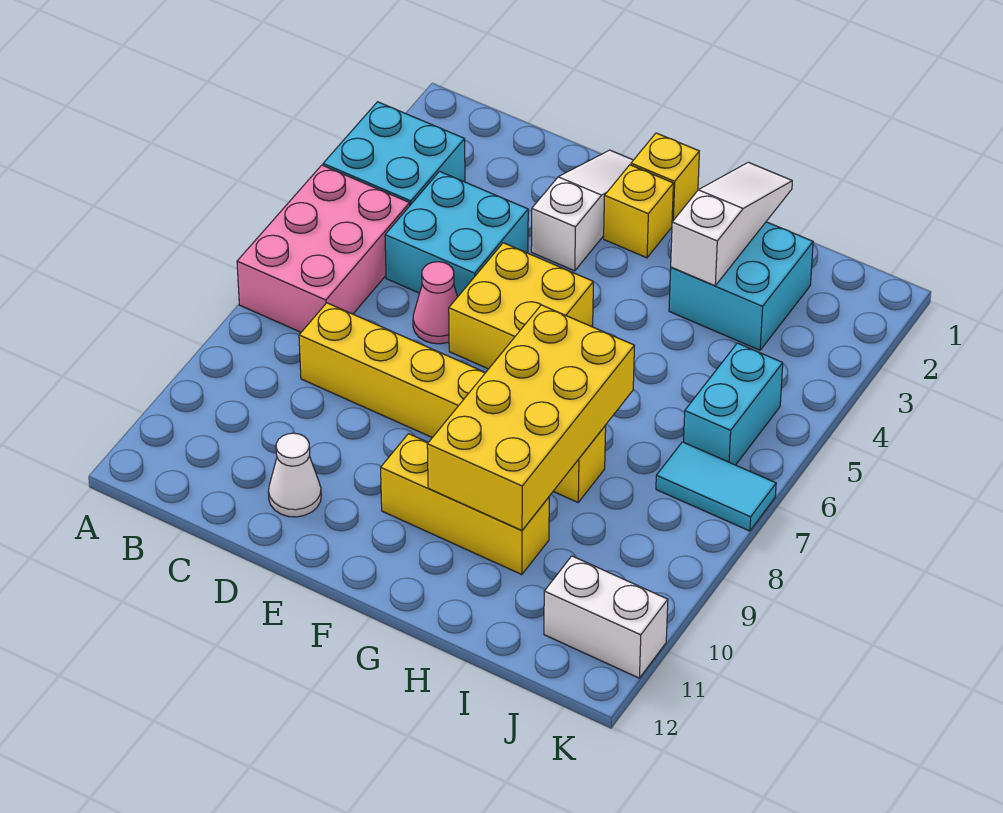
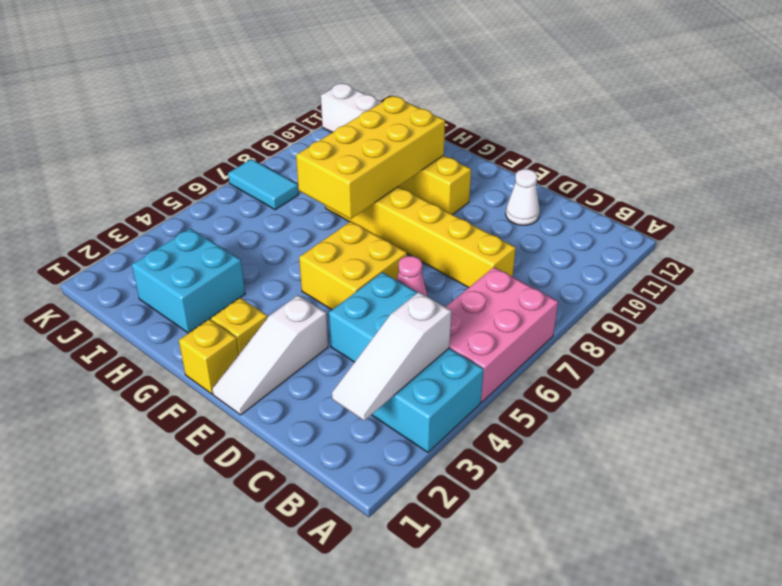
white slope H1:H3 level 2 top 3 -> white slope B2:B4 level 2 top 4
cyan brick J5:J6 level 1 -> none

